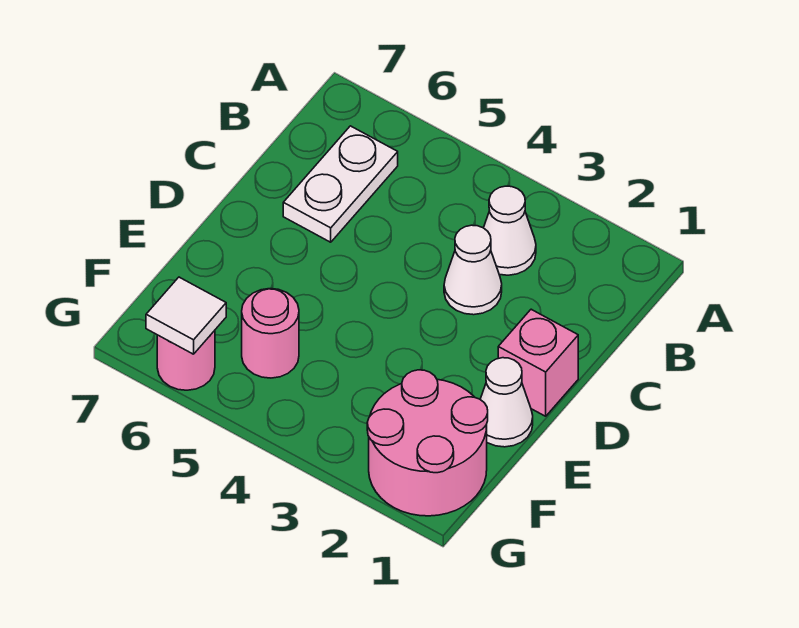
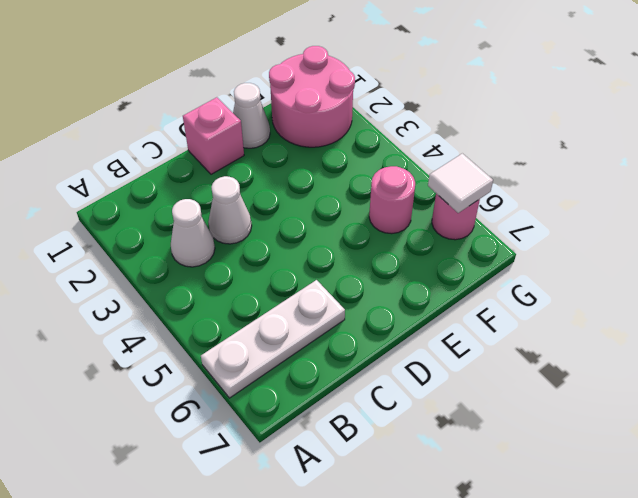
white plate B6:C6 level 1 -> white plate A6:C6 level 1

